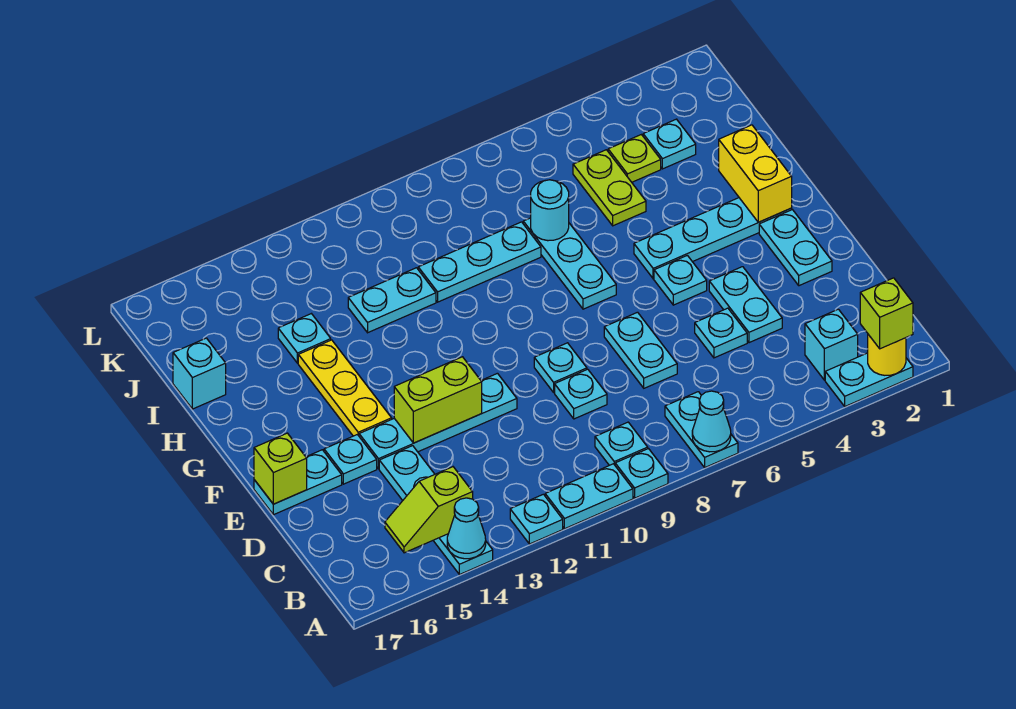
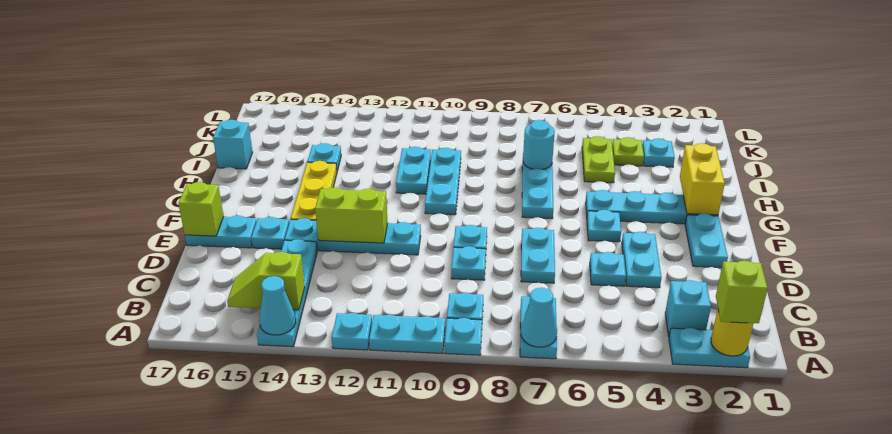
cyan plate I8:I10 level 1 -> cyan plate G10:I10 level 1
cyan plate I11:I12 level 1 -> cyan plate H11:I11 level 1

